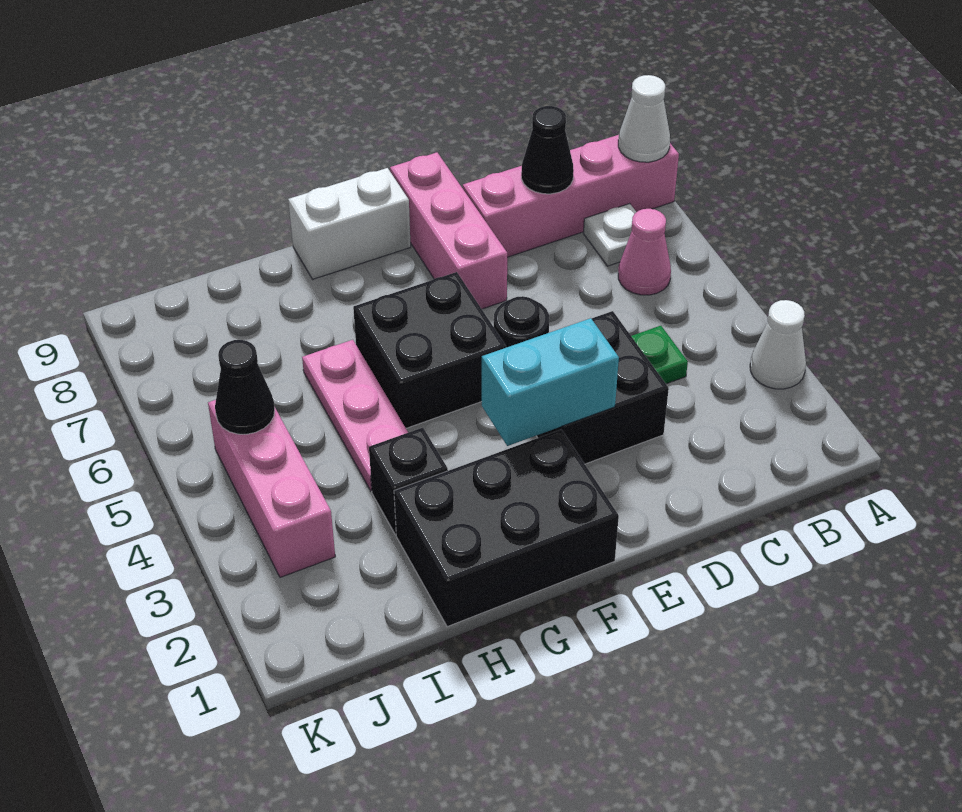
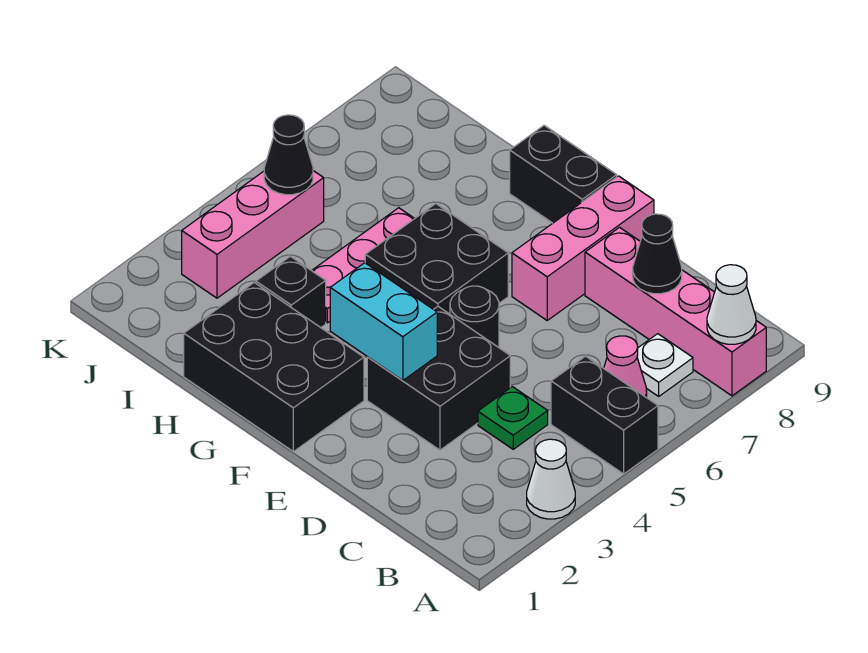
none -> black brick A5:B5 level 1
white brick F9:G9 level 1 -> black brick F9:G9 level 1

